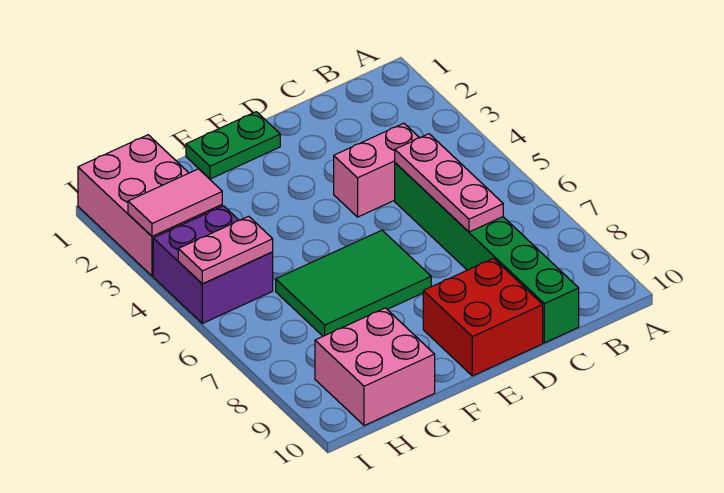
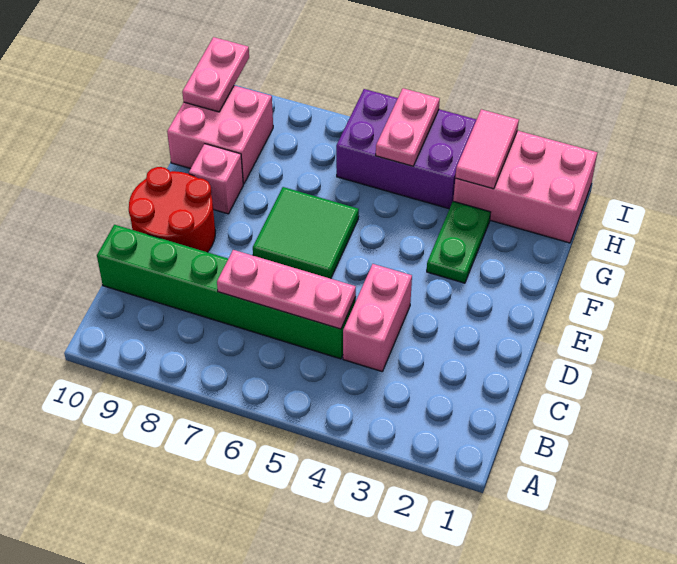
red brick D9:E10 level 1 -> red round brick D9:E10 level 1
green plate E1:F1 level 1 -> green plate F3:G3 level 1
green tile E6:G7 level 1 -> green tile E6:F7 level 1
none -> pink brick F9 level 1
purple brick H4:I5 level 1 -> purple brick H4:I6 level 1
none -> pink plate H10:I10 level 2

